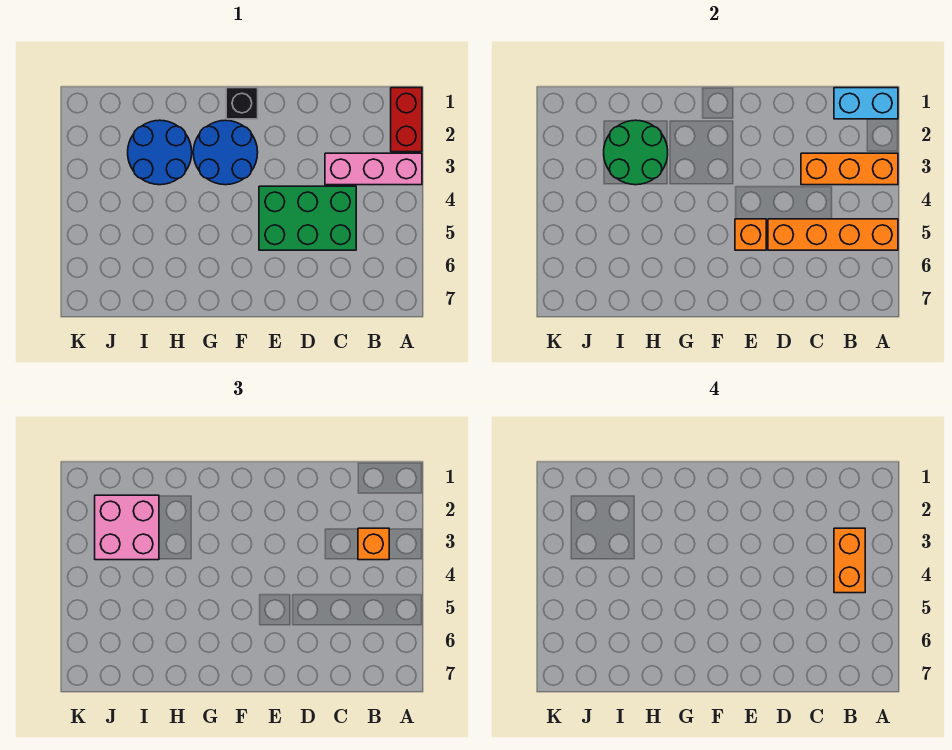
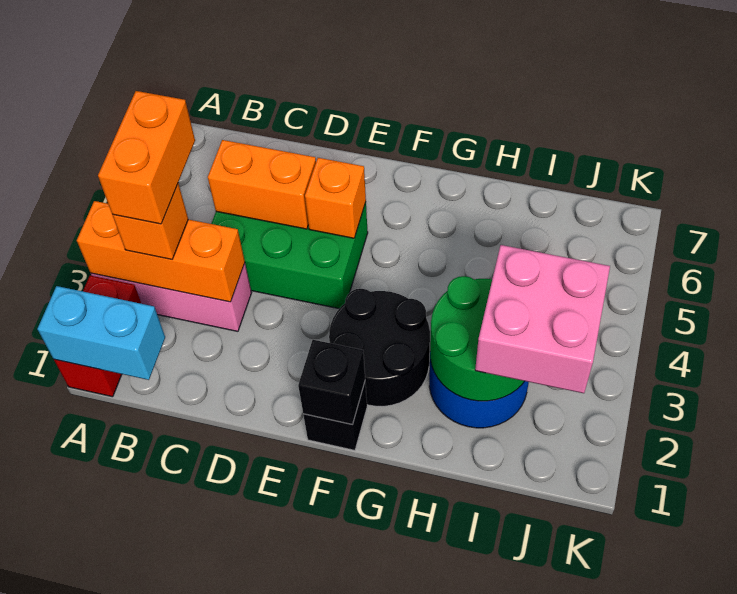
orange brick A5:D5 level 2 -> orange brick C5:D5 level 2
none -> black brick F1 level 2
blue round brick F2:G3 level 1 -> black round brick F2:G3 level 1

